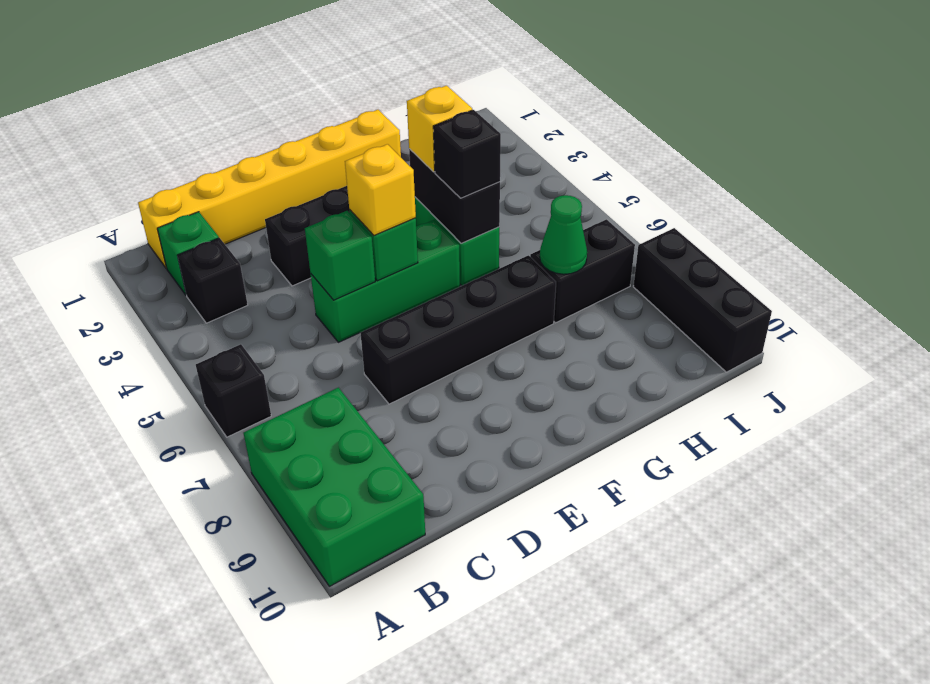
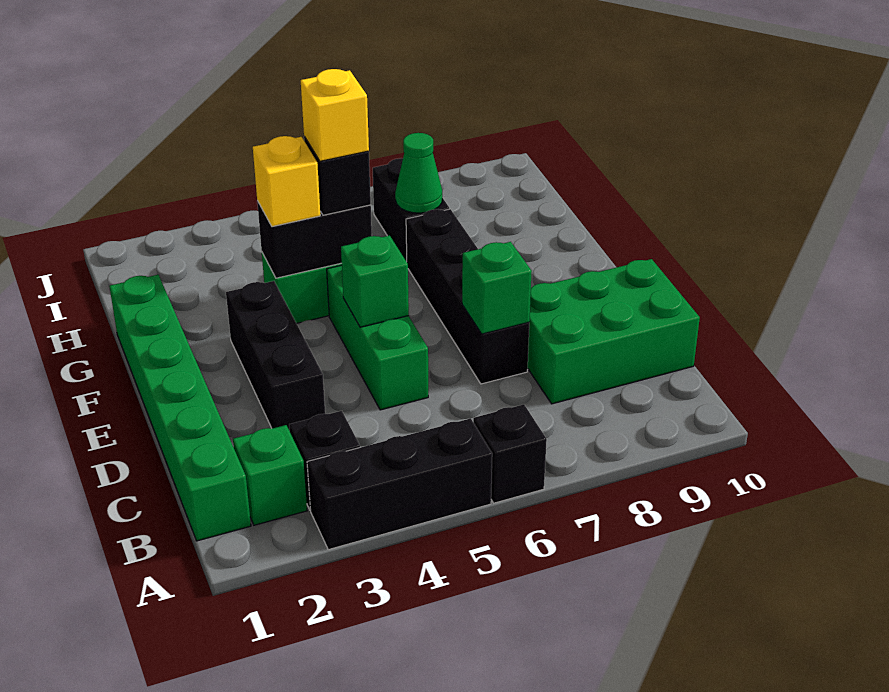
green brick A8:B10 level 1 -> green brick C8:D10 level 1
yellow brick B1:G1 level 1 -> green brick B1:G1 level 1
green brick D5 level 2 -> green brick D7 level 2
yellow brick E5 level 3 -> yellow brick G5 level 4
black brick J8:J10 level 1 -> black brick A3:A5 level 1

